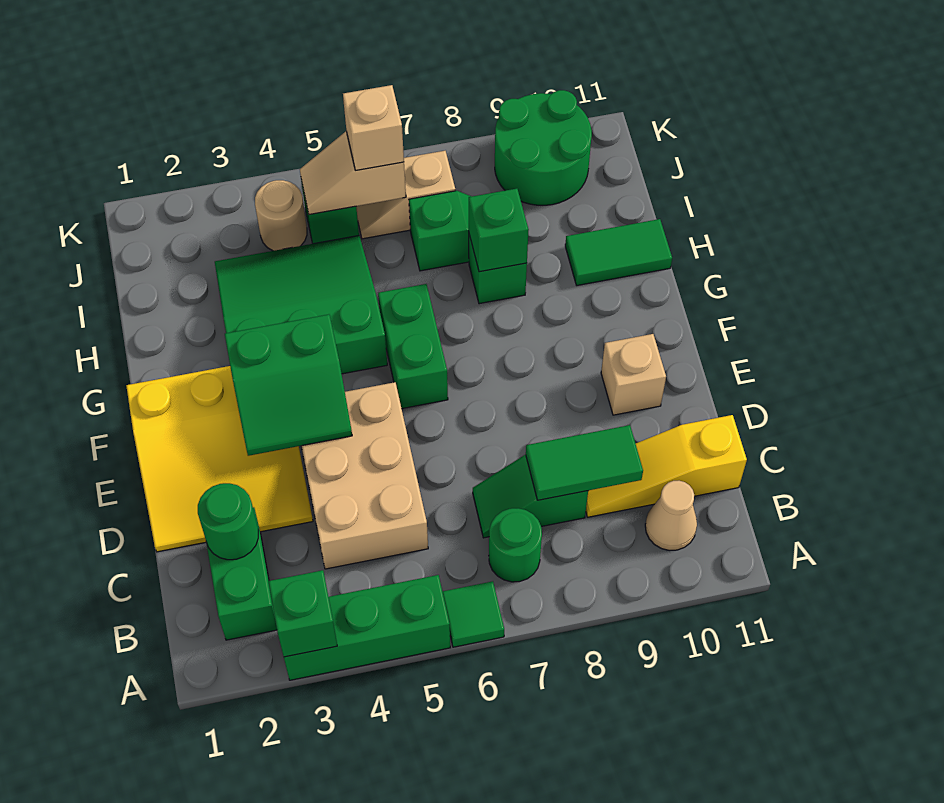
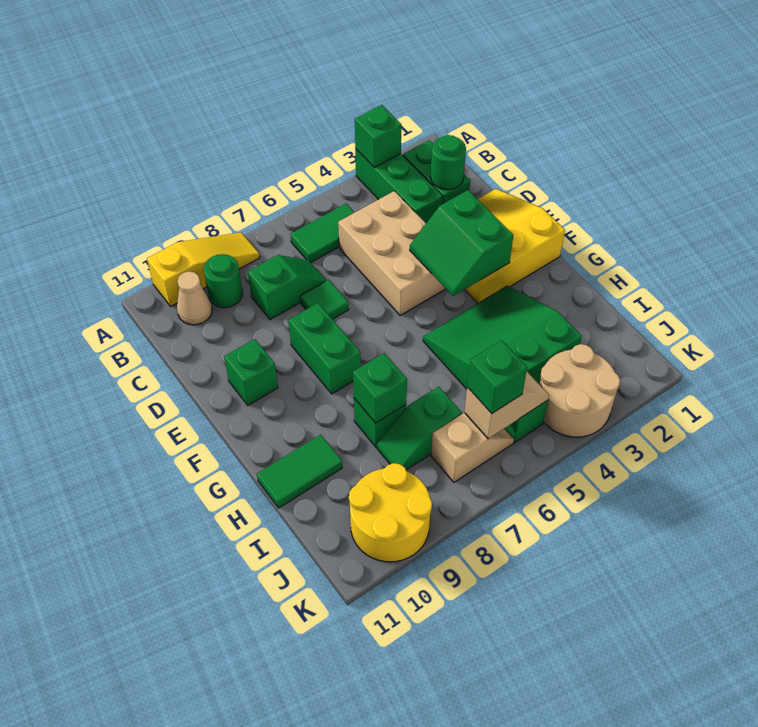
green brick A3:A5 level 1 -> green brick A3:C3 level 1
green tile A6 level 1 -> green tile D7 level 1
green round brick B7 level 1 -> green round brick B9 level 1
green tile C8:C9 level 2 -> green tile B5:B6 level 1
yellow slope C9:C11 level 1 top 11 -> yellow slope A8:A10 level 1 top 10
green slope E3:F4 level 2 top F -> green slope E3:F4 level 2 top 3
tan brick E10 level 1 -> green brick E10 level 1
green brick F6:G6 level 1 -> green brick E8:F8 level 1
green slope G3:I5 level 1 top G -> green slope G3:I5 level 1 top I
tan round brick J4 level 1 -> tan round brick J3:K4 level 1
tan brick J6 level 3 -> green brick J6 level 3
green round brick J9:K10 level 1 -> yellow round brick J9:K10 level 1

